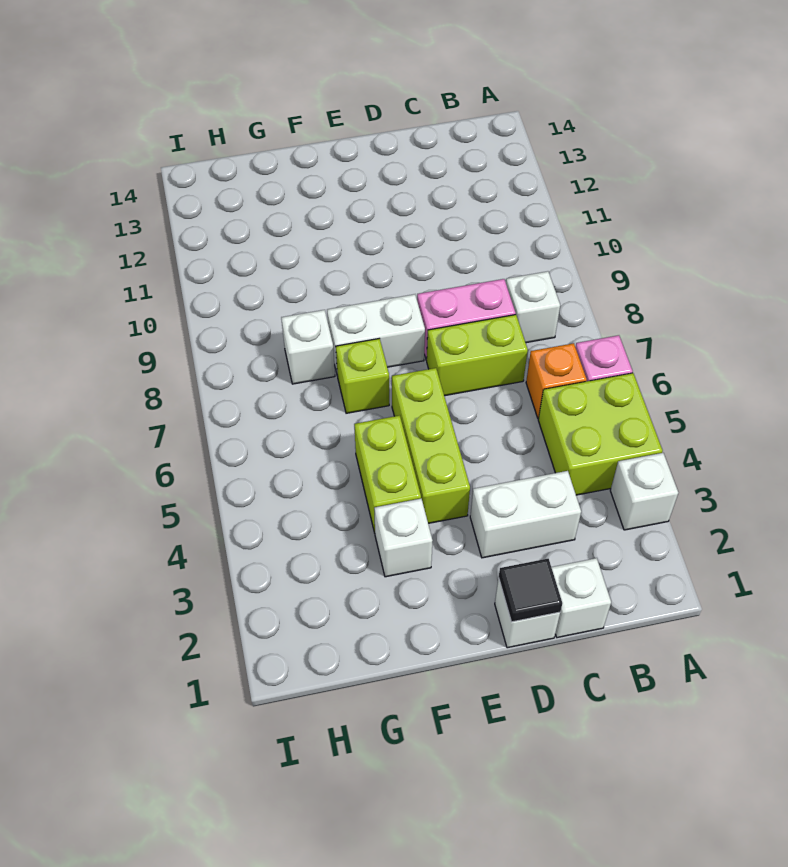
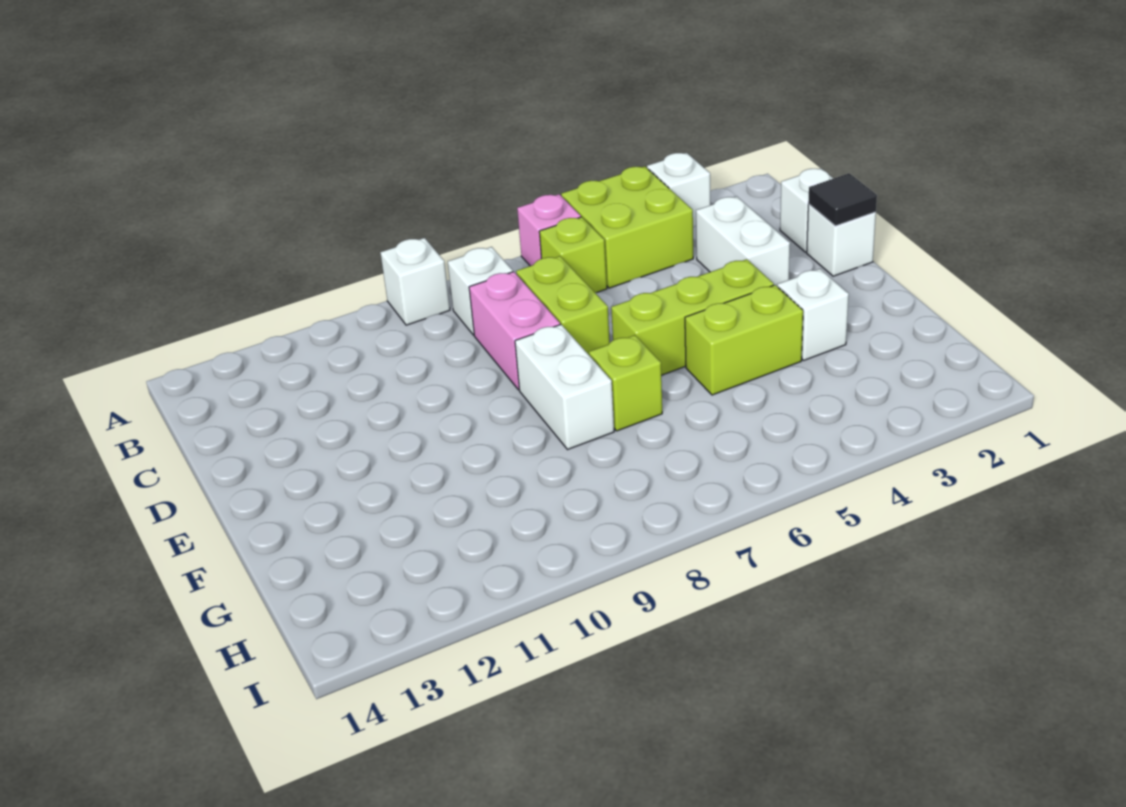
orange brick B6 level 1 -> lime brick B6 level 1
white brick G8 level 1 -> white brick A9 level 1

